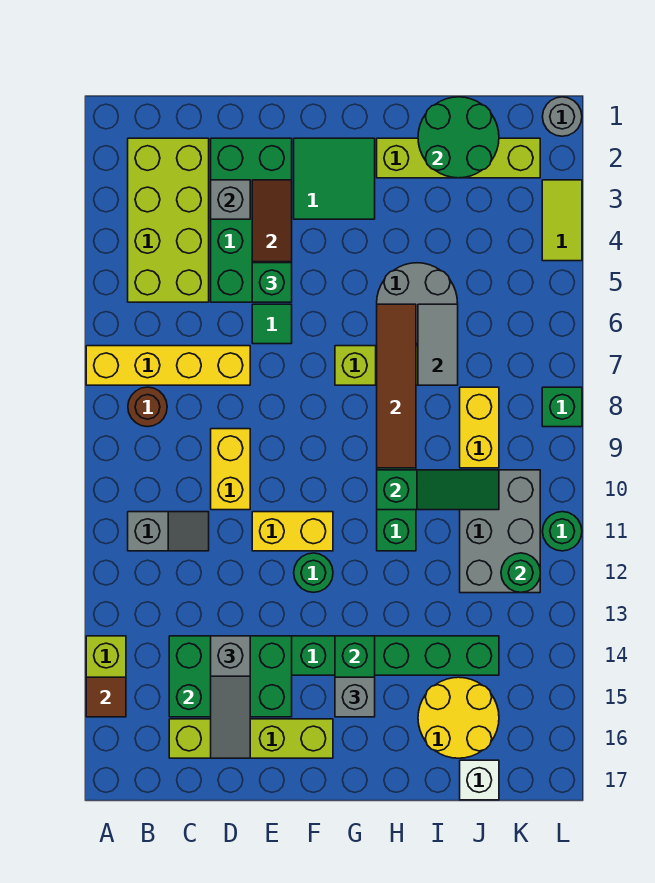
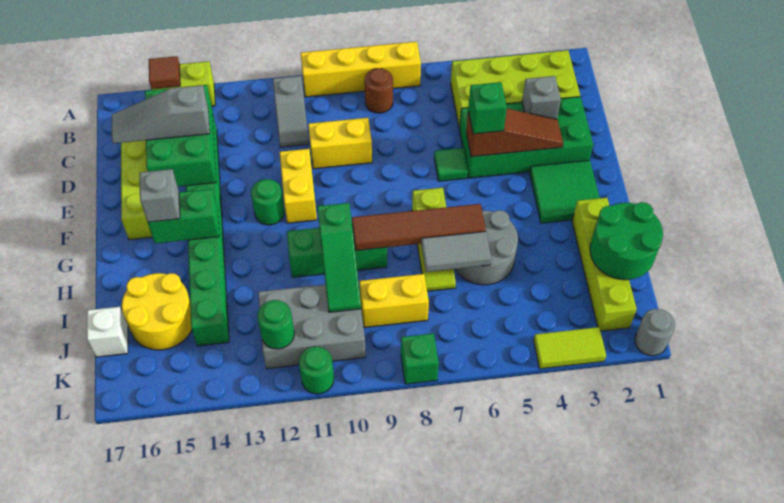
yellow brick A7:D7 level 1 -> yellow brick A7:A10 level 1

